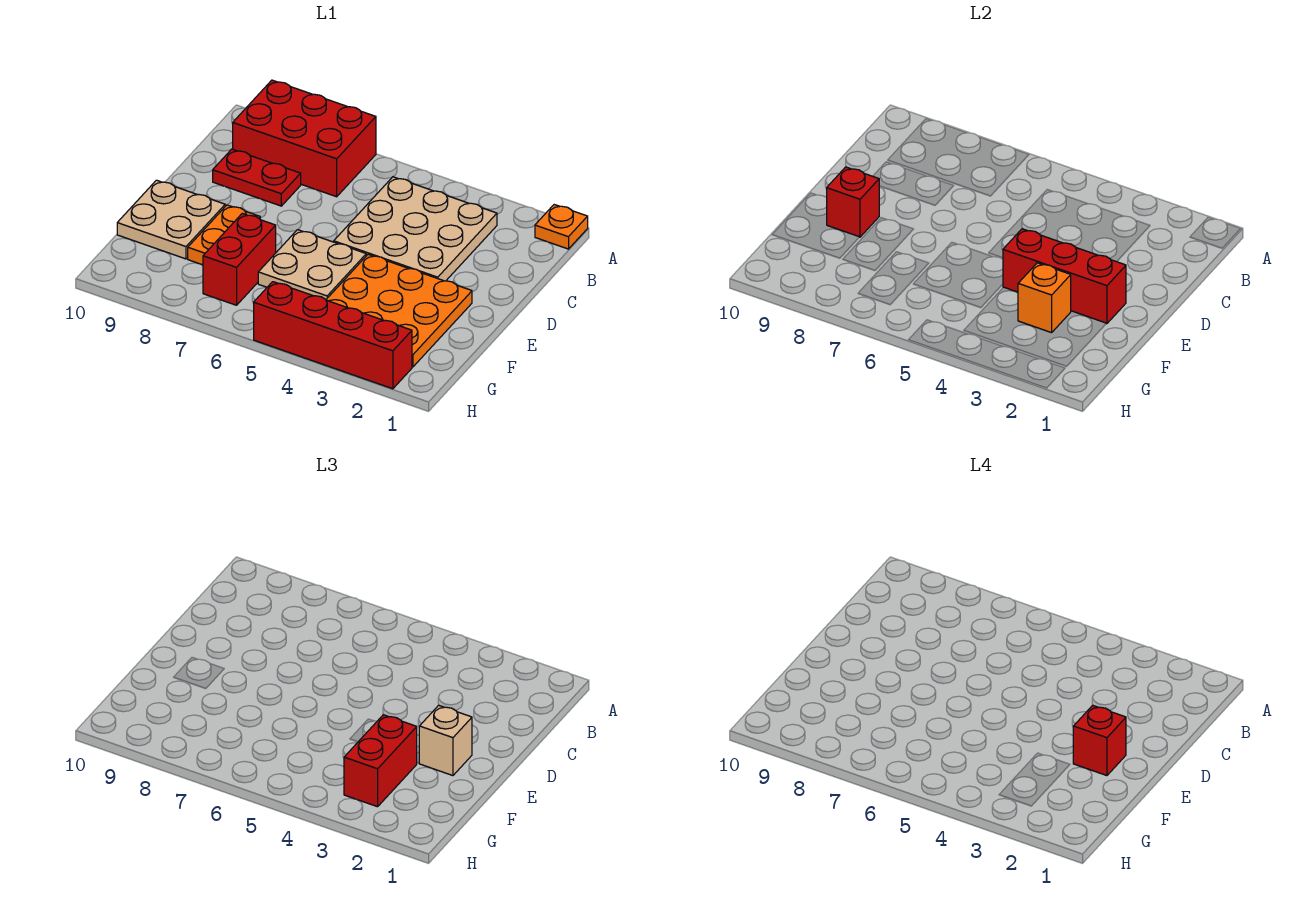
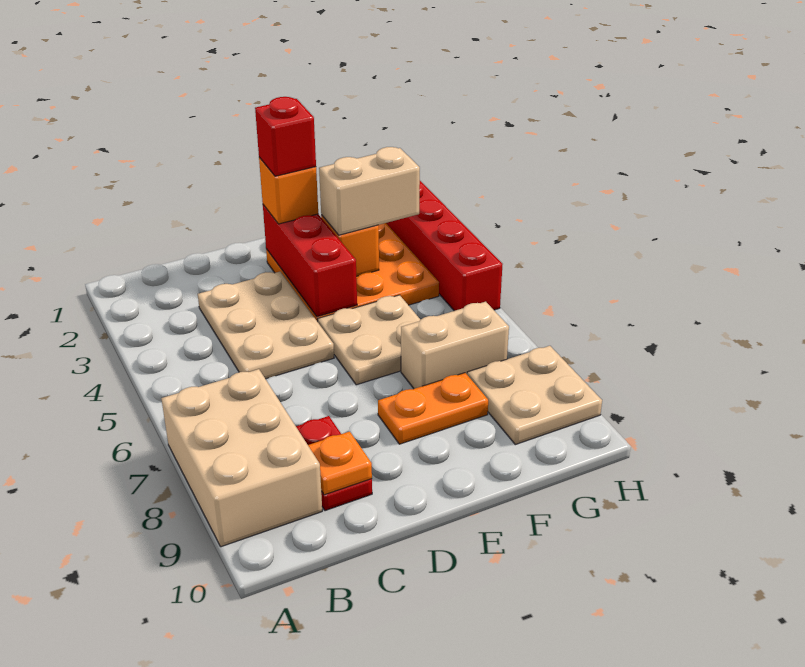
orange plate A1 level 1 -> orange plate C9 level 2
red brick A7:B9 level 1 -> tan brick A7:B9 level 1
tan plate B3:D5 level 1 -> tan plate C3:D5 level 1
tan brick E2 level 3 -> orange brick E2 level 3
tan plate E9:F10 level 1 -> tan plate G8:H9 level 1
red brick E9 level 2 -> none
red brick F3:G3 level 3 -> tan brick F3:G3 level 3
red brick F7:G7 level 1 -> tan brick F7:G7 level 1

